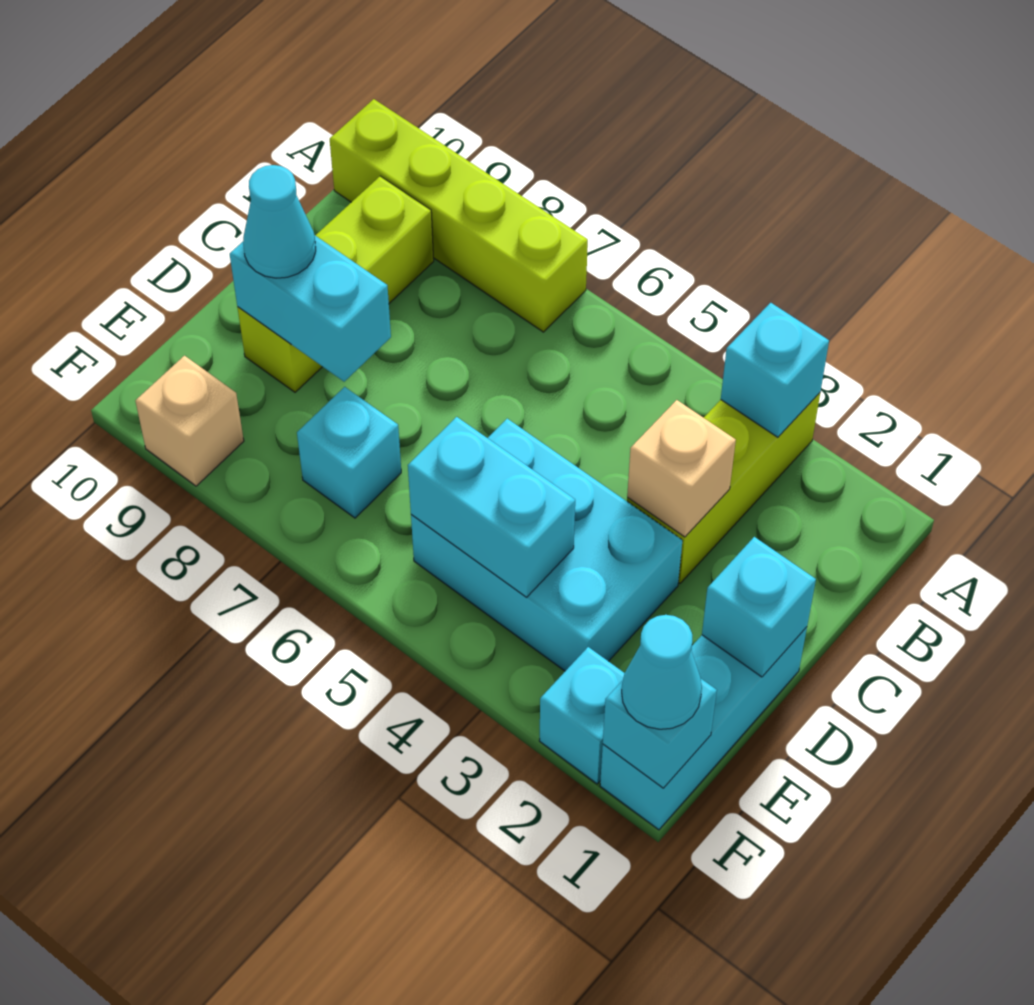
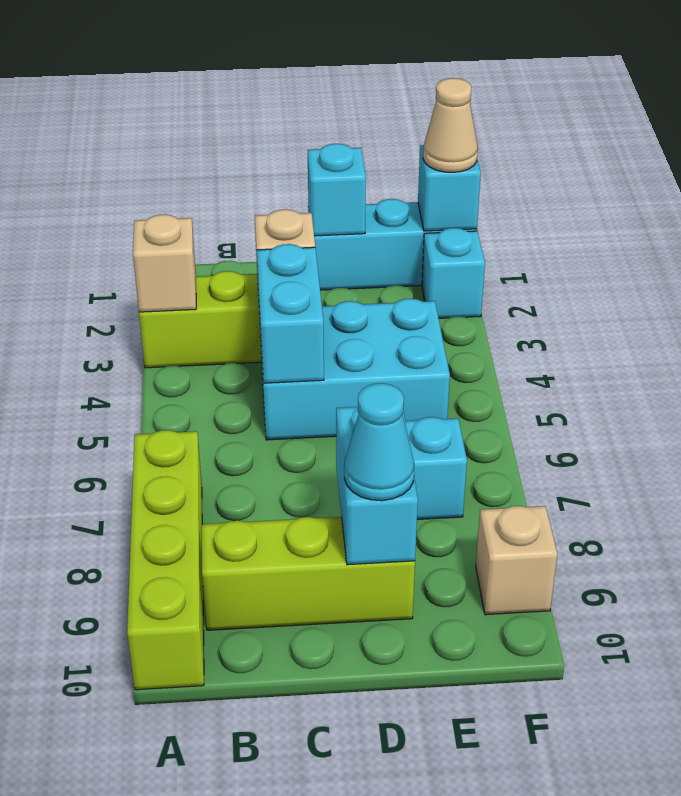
cyan brick A3 level 2 -> tan brick A3 level 2
cyan brick D3:E5 level 1 -> cyan brick C4:E5 level 1
cyan brick E4:E5 level 2 -> cyan brick C4:C5 level 2
cyan cone F1 level 3 -> tan cone F1 level 3

